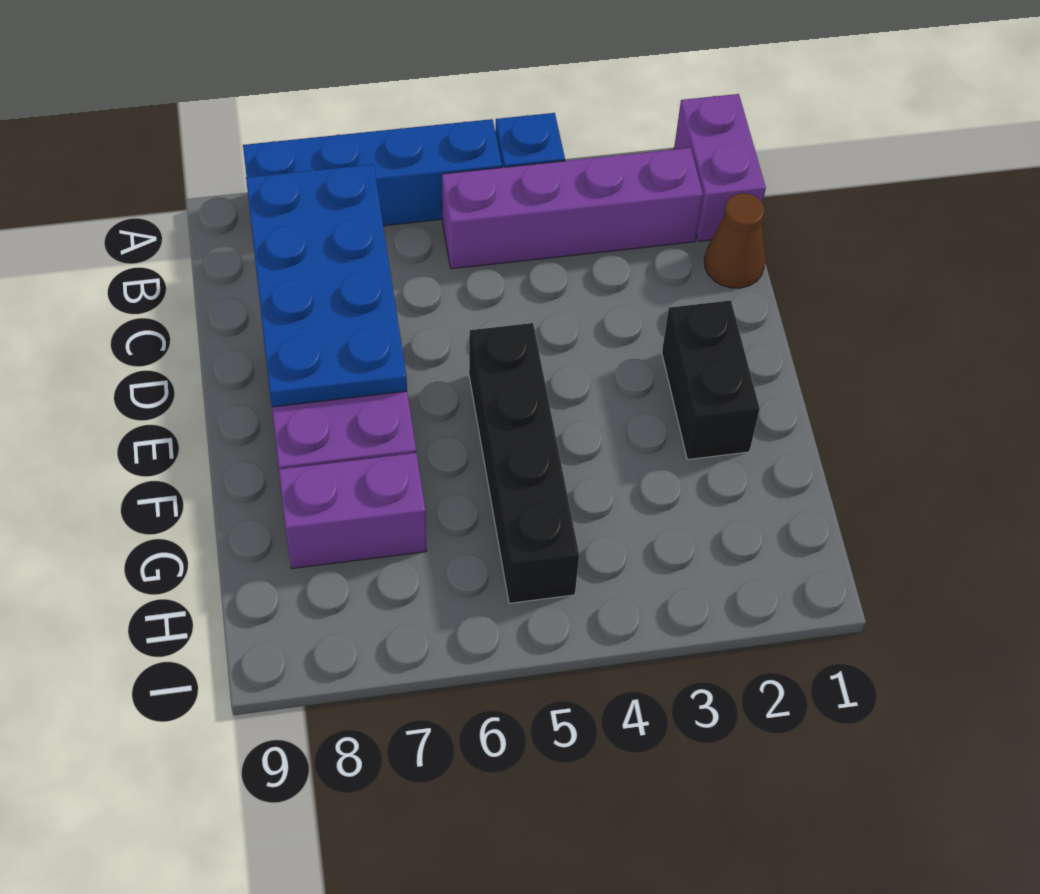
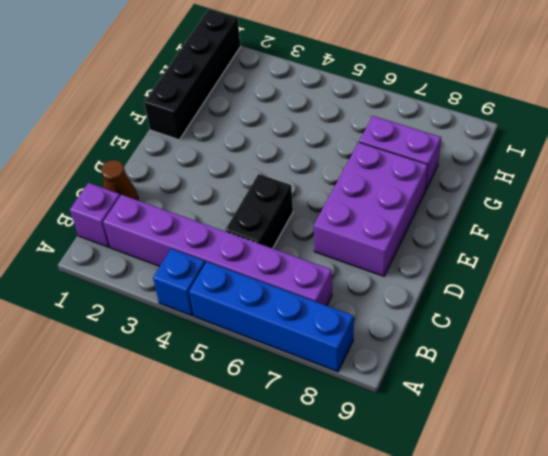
purple brick A1:B1 level 1 -> purple brick B1 level 1
purple brick B2:B5 level 1 -> purple brick B2:B7 level 1
blue plate B7:E8 level 2 -> none
black brick E2:F2 level 1 -> black brick C5:D5 level 1
black brick E5:H5 level 1 -> black brick F1:I1 level 1

